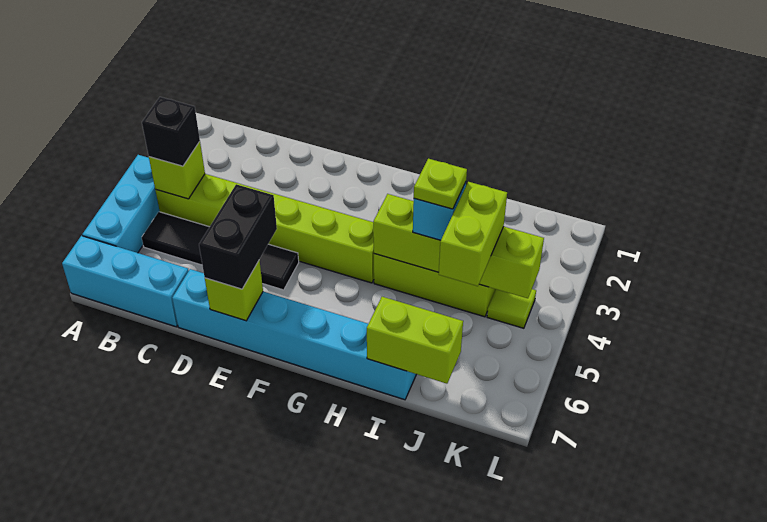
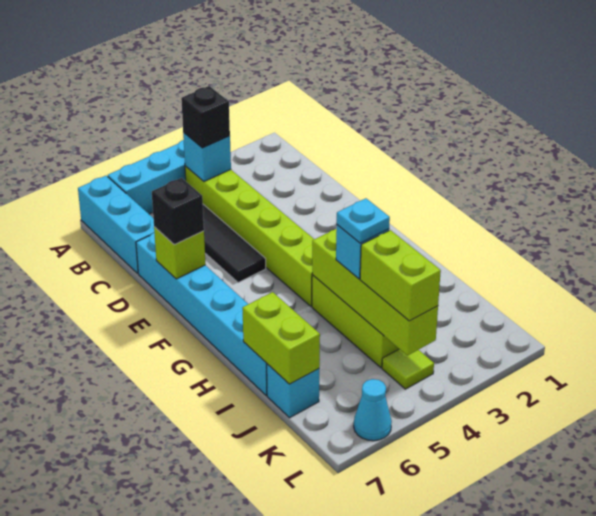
lime brick B4 level 2 -> cyan brick B4 level 2
black brick E6:E7 level 3 -> black brick E7 level 3
lime plate I4 level 4 -> cyan plate I4 level 4
lime brick J4:J5 level 3 -> lime brick J4:K4 level 3
none -> cyan brick J7 level 1
none -> cyan cone L6 level 1

